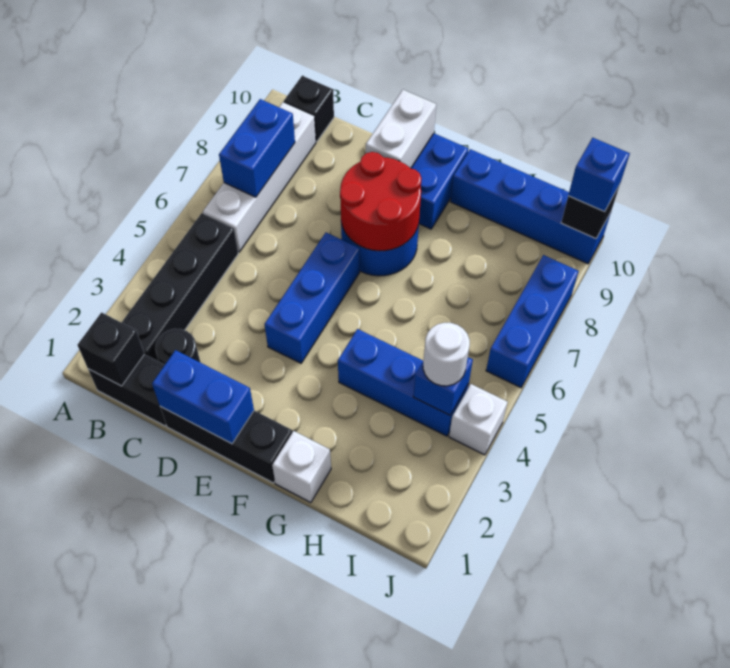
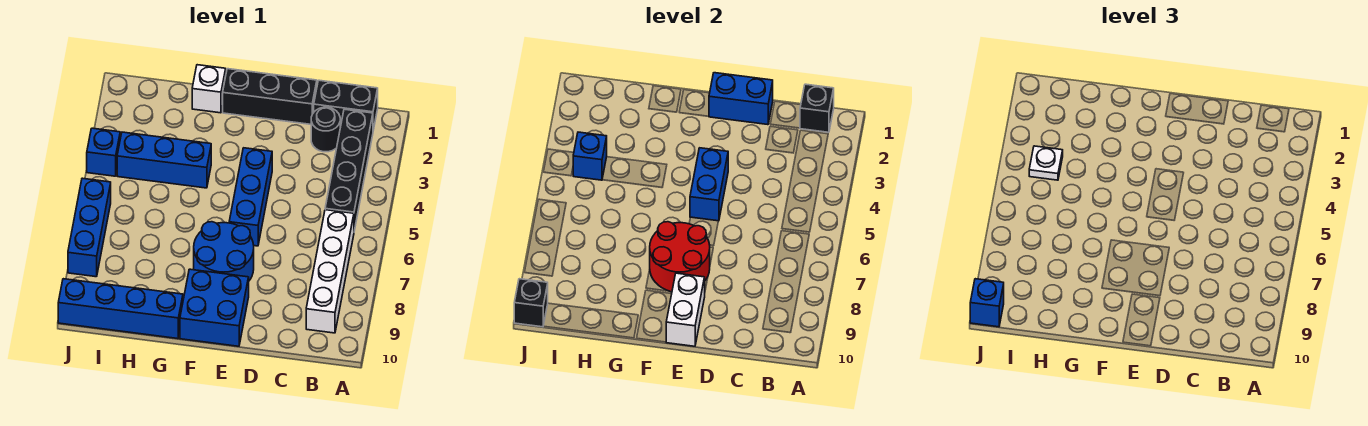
blue brick B7:B8 level 2 -> blue brick E4:E5 level 2
black brick B10 level 1 -> none
white round brick I4 level 3 -> white plate I4 level 3
white brick J4 level 1 -> blue brick J4 level 1

